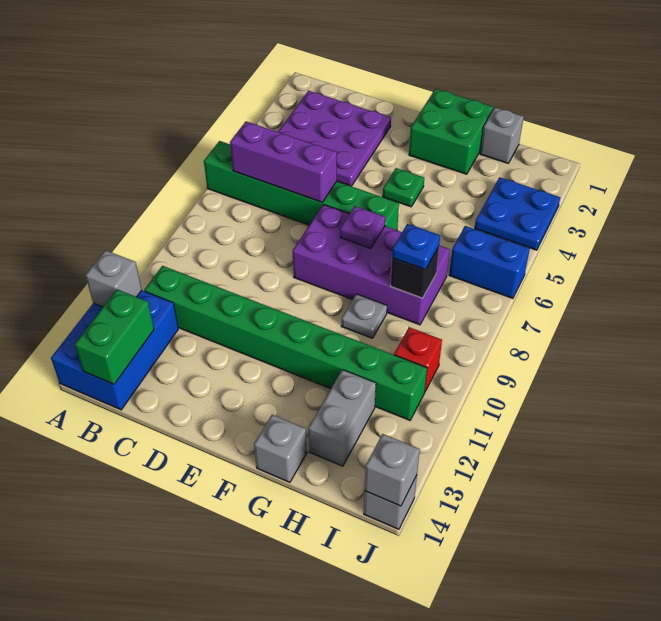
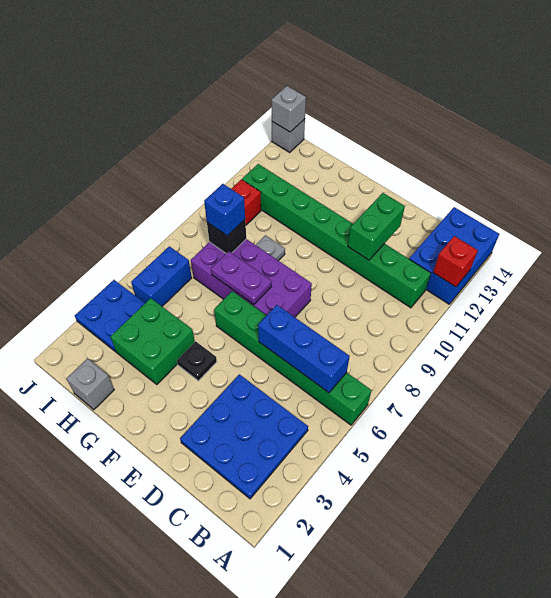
grey brick A12 level 2 -> red brick A12 level 2
purple plate B2:D4 level 1 -> blue plate B2:D4 level 1
purple brick B6:D6 level 2 -> blue brick B6:D6 level 2
green brick B13:B14 level 2 -> green brick D11:D12 level 2
green brick F1:G2 level 1 -> green brick G3:H4 level 1
green plate F4 level 1 -> black plate F4 level 1
purple plate F7 level 2 -> purple plate F7:G7 level 2
grey brick G14 level 1 -> none
blue plate H8 level 3 -> blue brick H8 level 3
grey brick H12:H13 level 1 -> none
blue brick I6:J6 level 1 -> blue brick I5:I6 level 1

